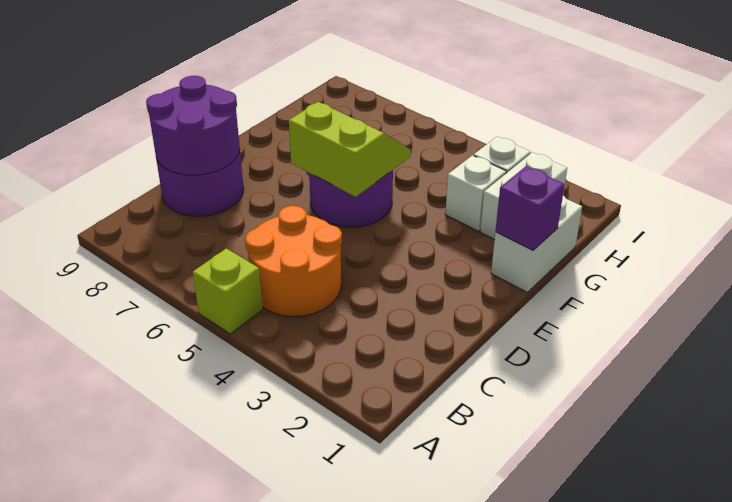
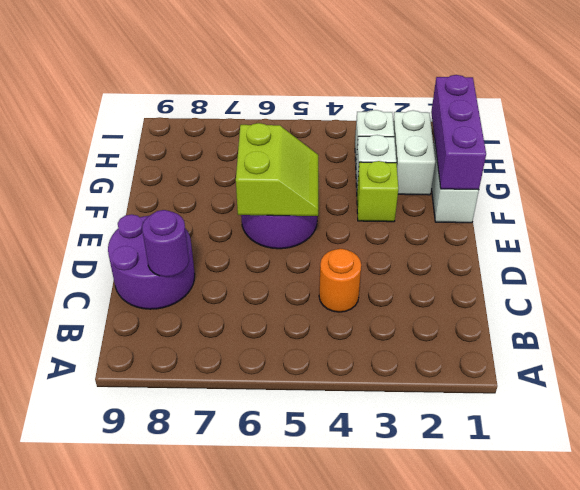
lime brick A5 level 1 -> lime brick F3 level 1
orange round brick B4:C5 level 1 -> orange round brick C4 level 1
purple round brick C8:D9 level 2 -> purple round brick C8 level 2
lime slope E5:F6 level 2 top E -> lime slope E5:F6 level 2 top 6
purple brick F1 level 2 -> purple brick F1:H1 level 2

